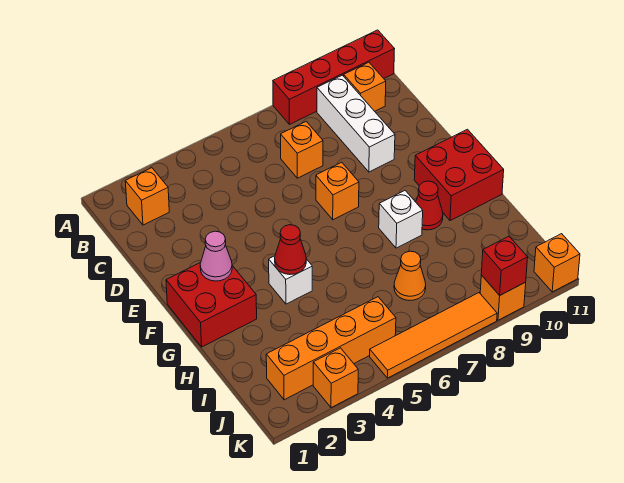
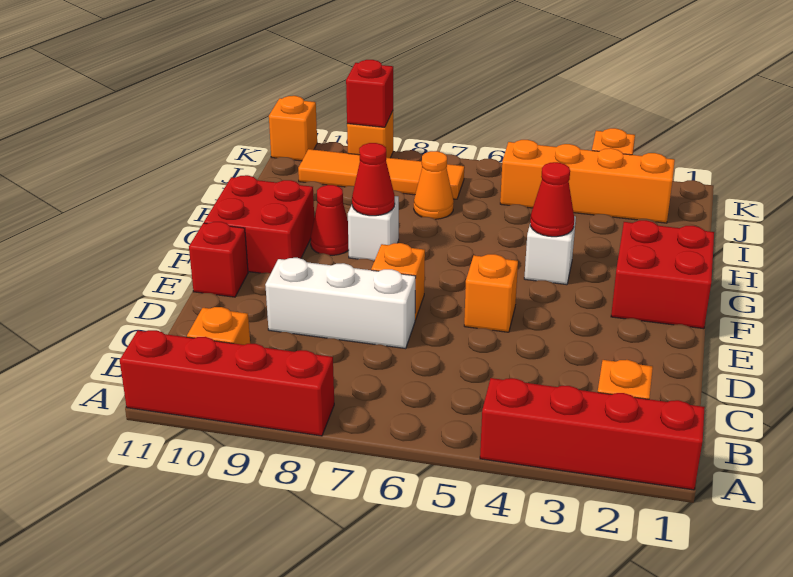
none -> red brick A1:A4 level 1
white brick B9:D9 level 1 -> white brick D7:D9 level 1
orange brick C7 level 1 -> orange brick E5 level 1
none -> red brick E11 level 1
pink cone F2 level 2 -> none
none -> red cone G8 level 2
orange tile K5:K8 level 1 -> orange tile J7:J10 level 1

